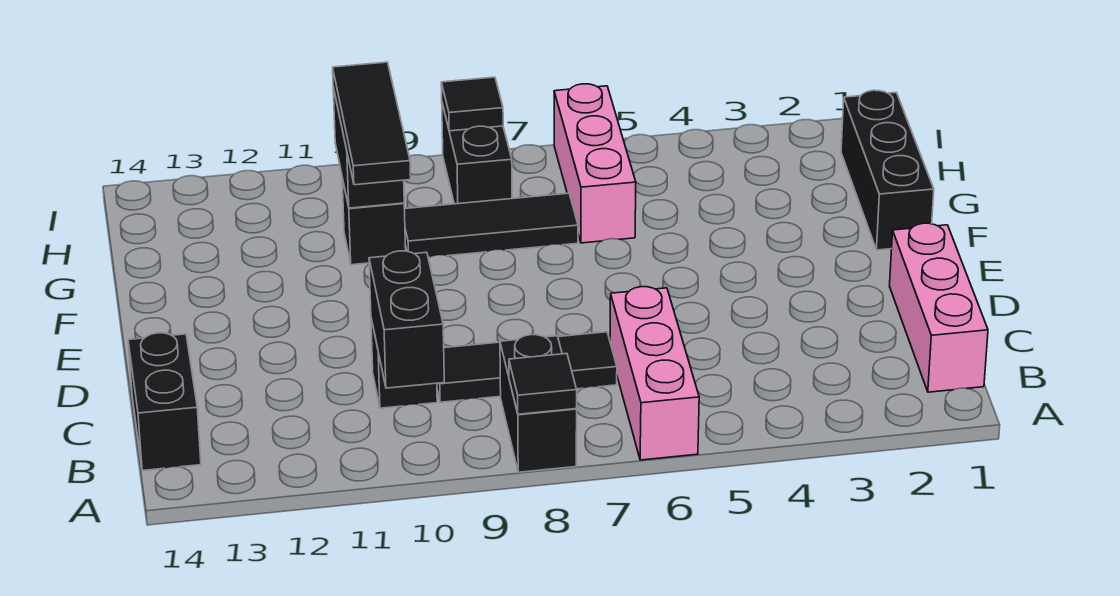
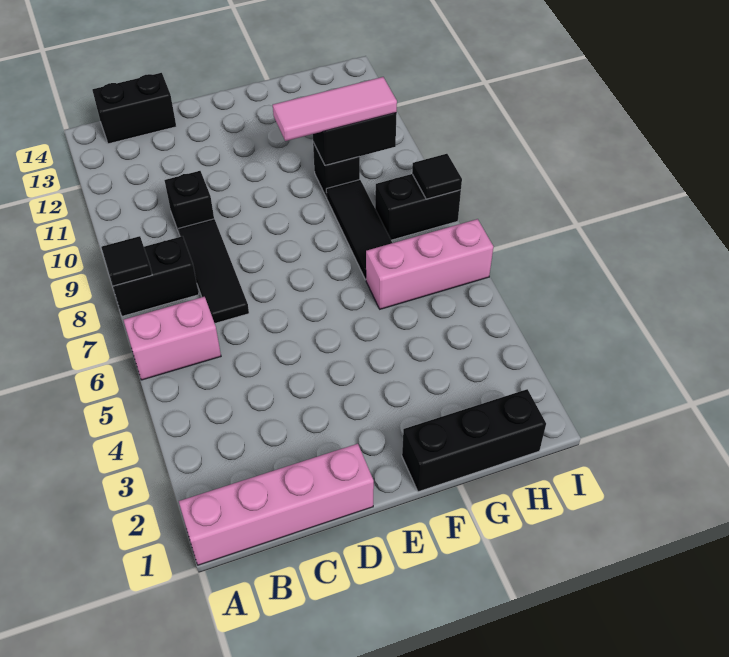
pink brick A6:C6 level 1 -> pink brick A6:B6 level 1
pink brick B1:D1 level 1 -> pink brick A1:D1 level 1
black brick B10:C10 level 2 -> none
black tile F10:H10 level 3 -> pink tile F10:H10 level 3

